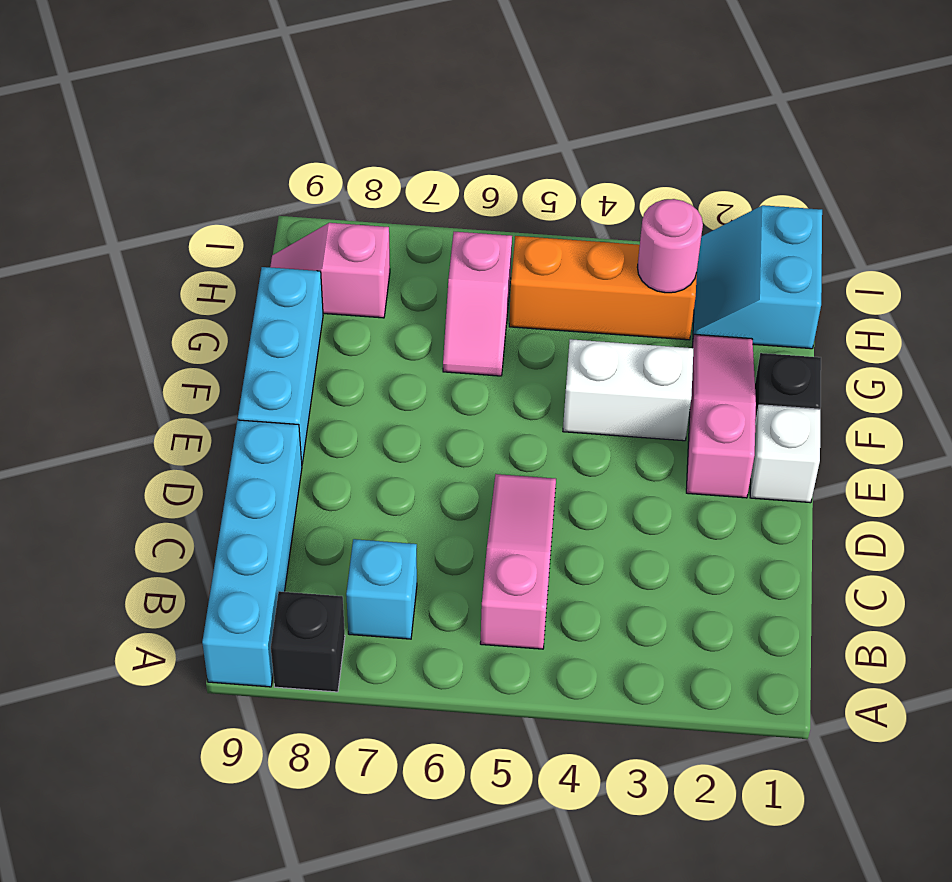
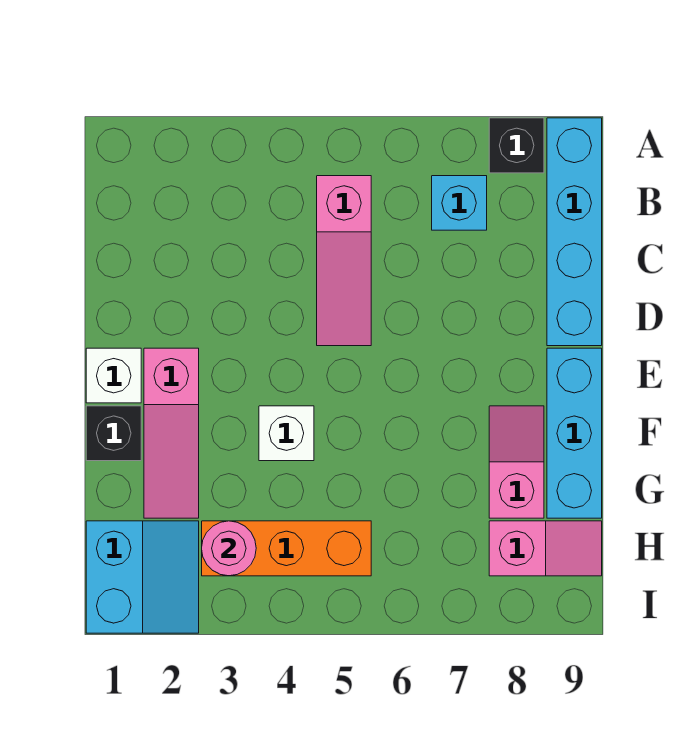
white brick F3:F4 level 1 -> white brick F4 level 1
pink slope G6:H6 level 1 top H -> pink slope F8:G8 level 1 top G

